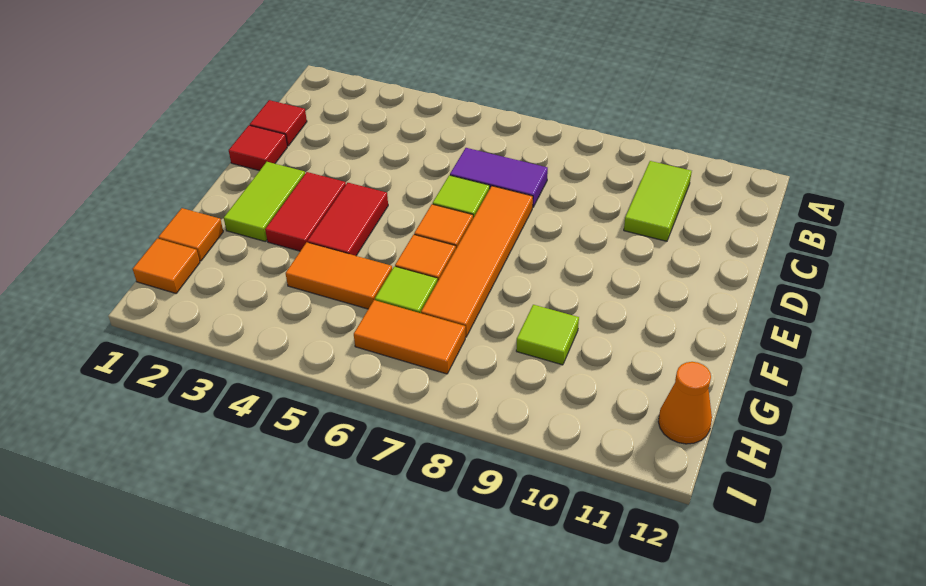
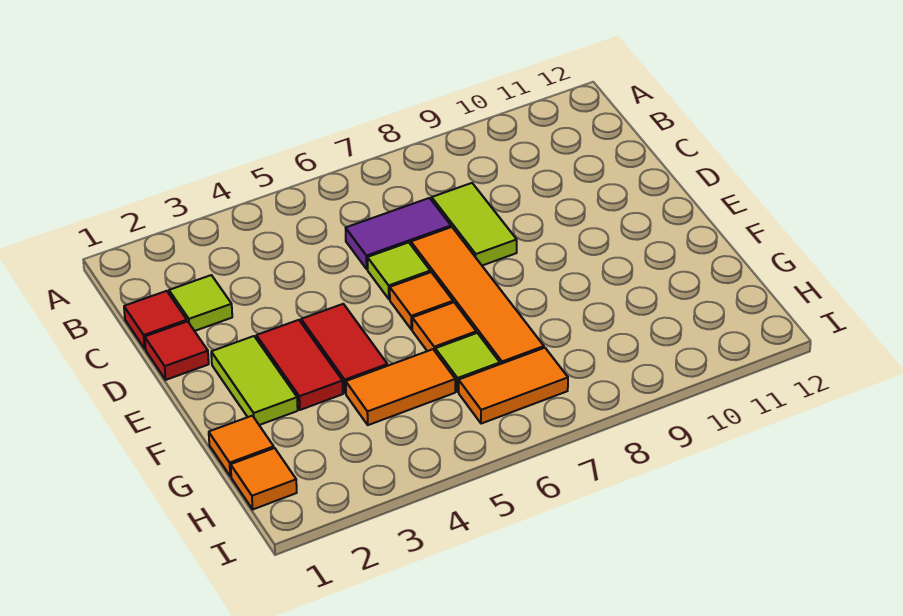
lime tile B10:C10 level 1 -> lime tile C8:D8 level 1
lime tile G9 level 1 -> lime tile C2 level 1
orange cone H12 level 1 -> none

